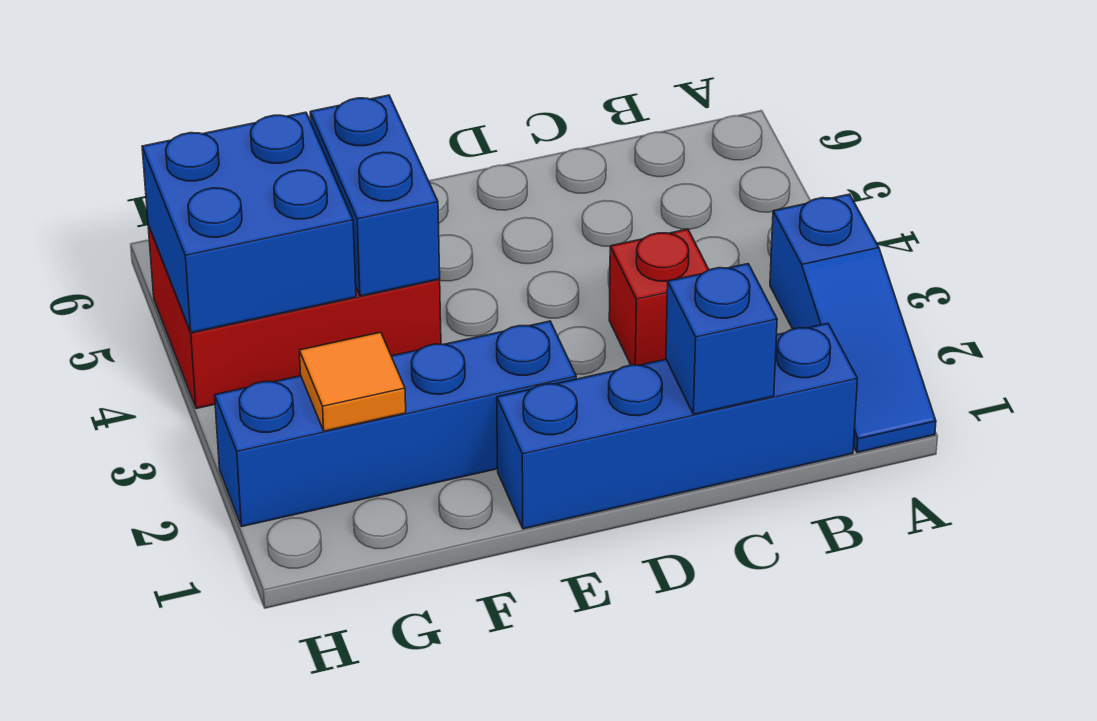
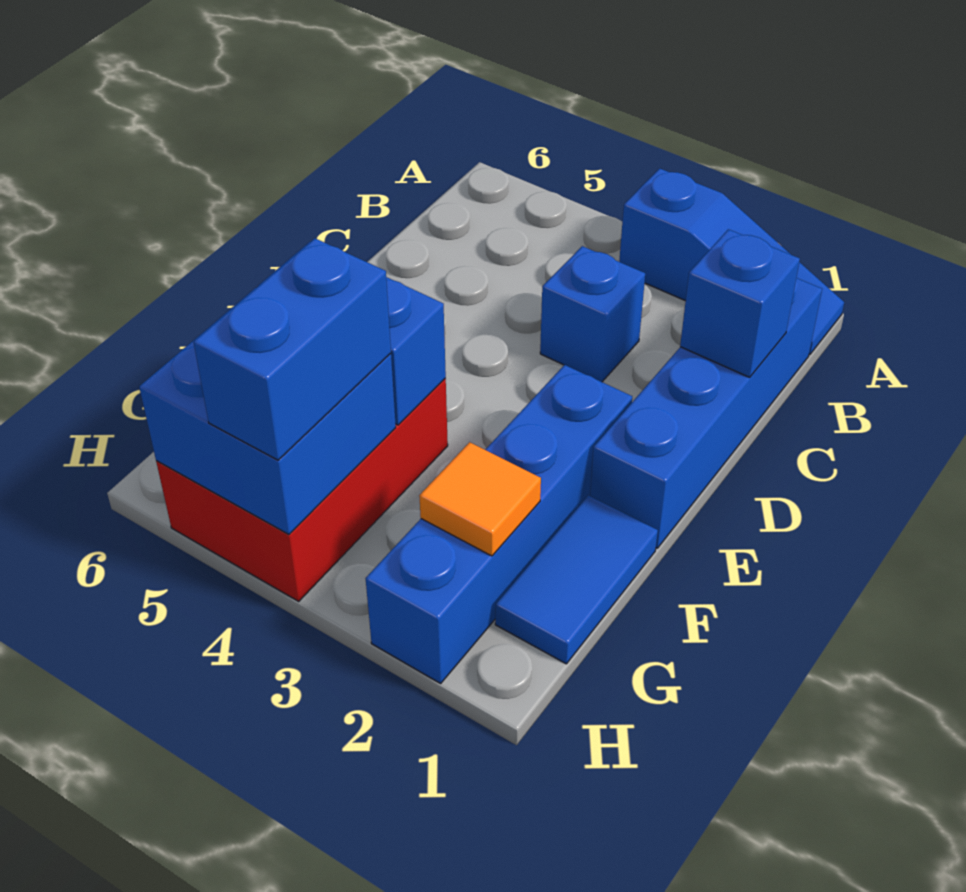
red brick C3 level 1 -> blue brick C3 level 1
none -> blue tile F1:G1 level 1
none -> blue brick G4:H4 level 3

